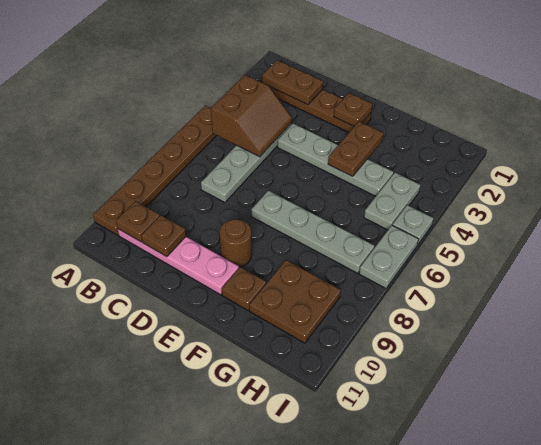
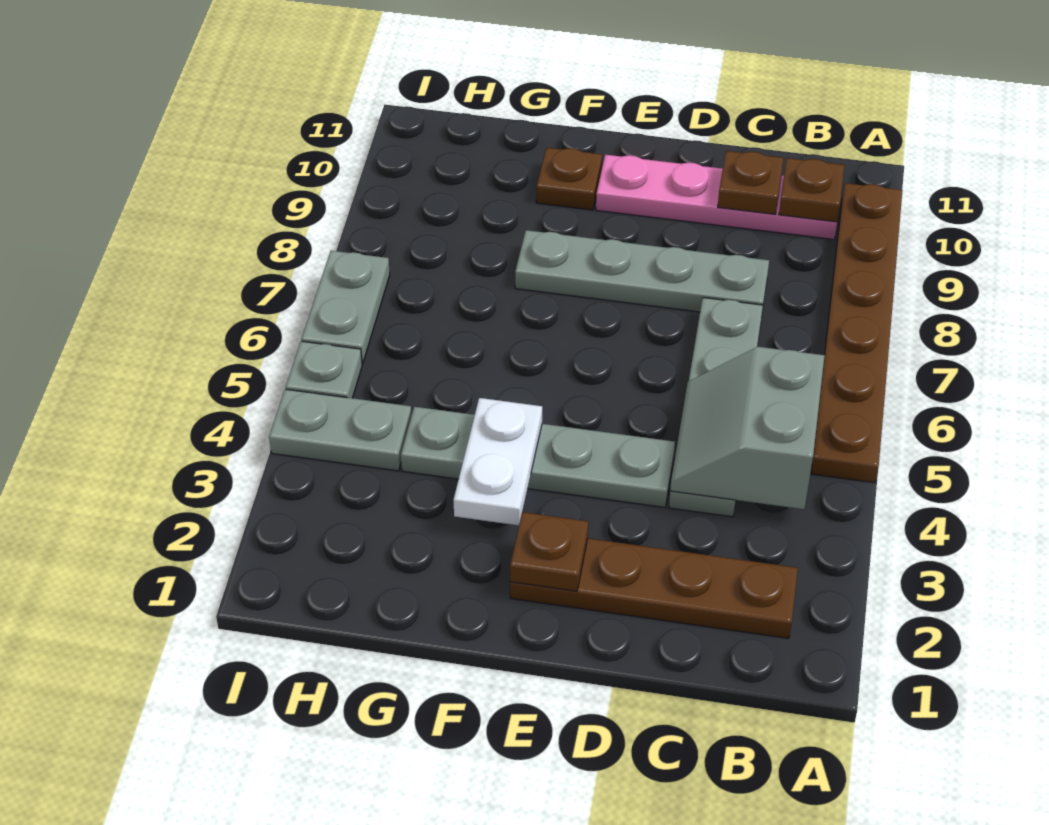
brown plate B2:C2 level 2 -> none
brown slope B4:C5 level 2 top B -> grey slope B4:C5 level 2 top B
grey plate E7:H7 level 1 -> grey plate C8:F8 level 1
brown round brick E9 level 1 -> none
brown plate F3:F4 level 2 -> white plate F3:F4 level 2
brown plate G9:H10 level 1 -> none
grey plate H4:H5 level 1 -> grey plate H4:I4 level 1

